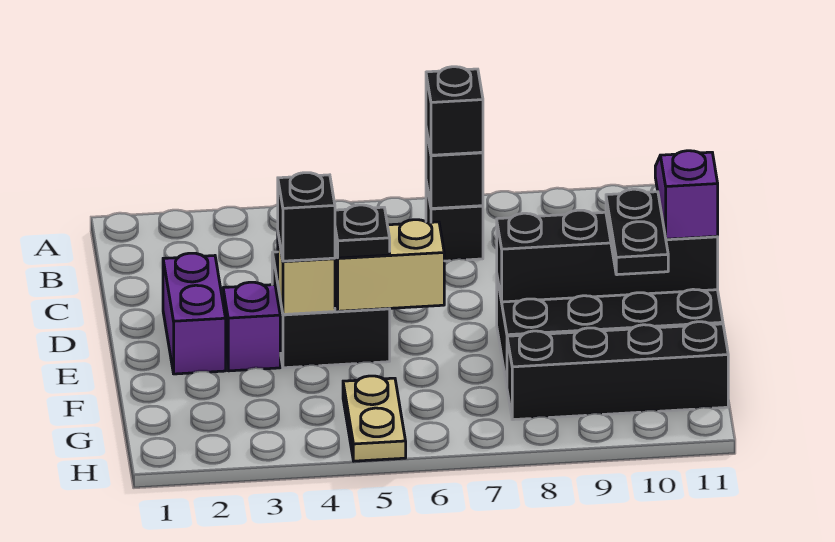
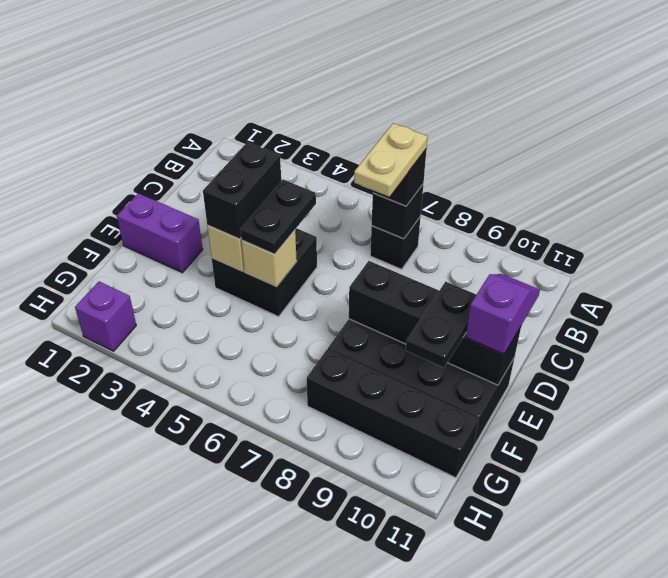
purple brick D2:E2 level 1 -> purple brick E1:E2 level 1
purple brick E3 level 1 -> purple brick H2 level 1
black brick E4 level 3 -> black brick D4:E4 level 3
tan brick E5:E6 level 2 -> tan brick E5 level 2
black plate E5 level 3 -> black plate D5:E5 level 3
tan plate G5:H5 level 1 -> tan plate B7:C7 level 4

